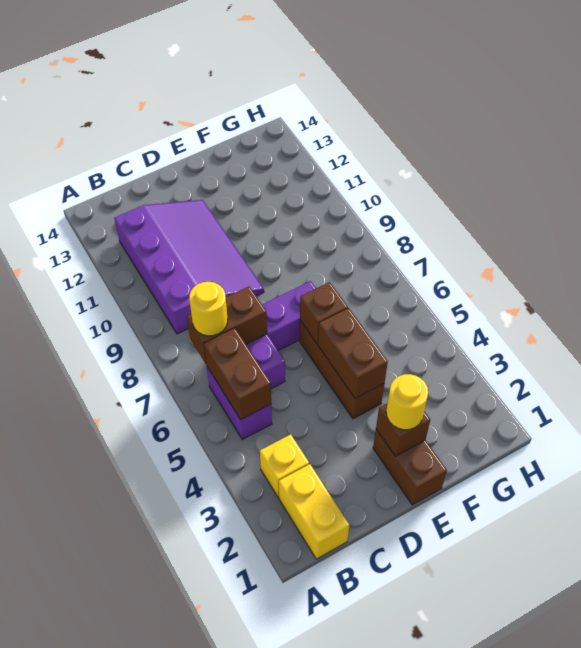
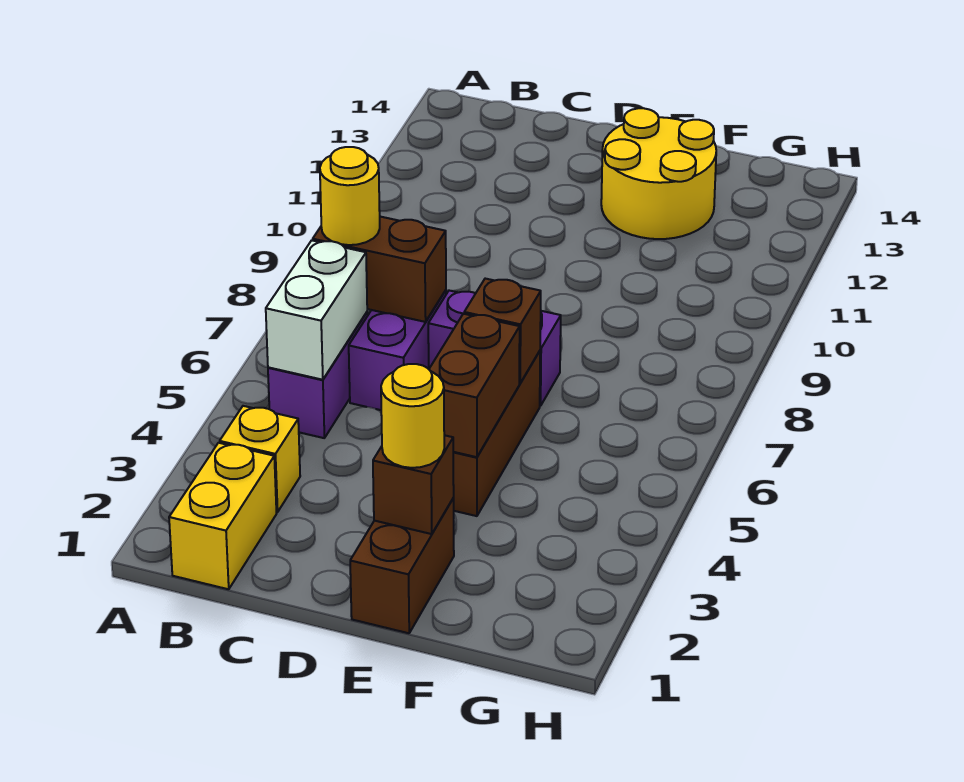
brown brick B5:B6 level 2 -> white brick B5:B6 level 2
purple slope B9:D12 level 1 top B -> none
none -> yellow round brick E12:F13 level 1

